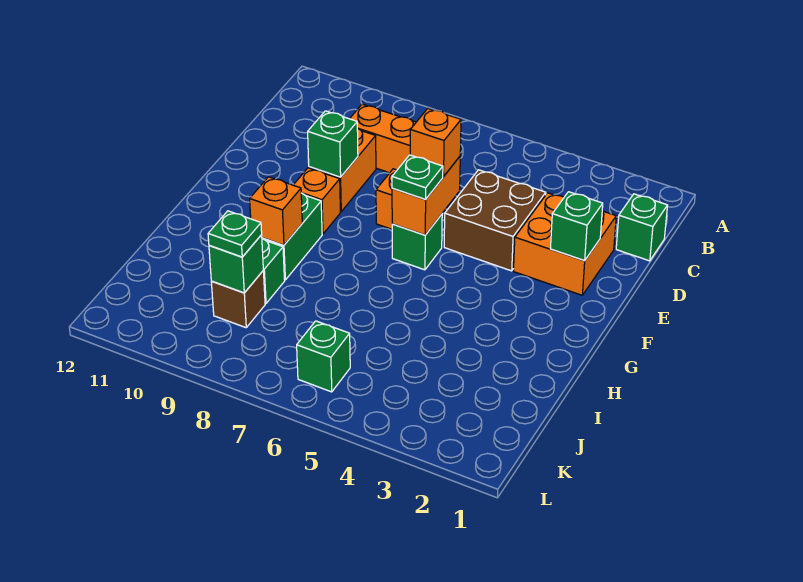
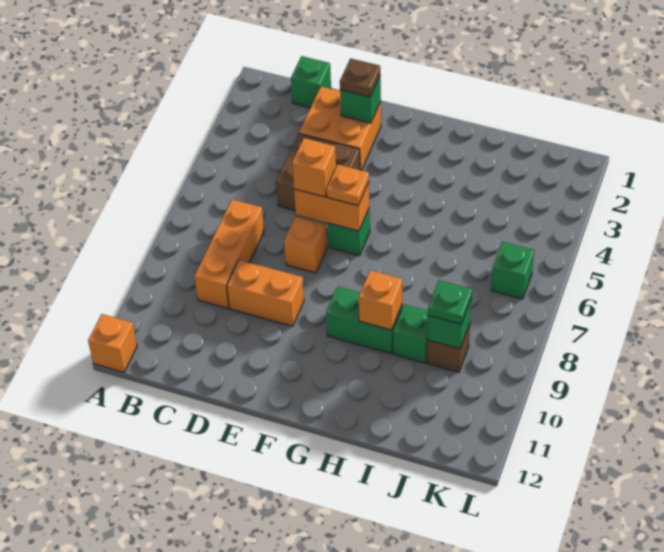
none -> brown plate E2 level 3
green brick E9 level 2 -> none
green plate F6 level 3 -> orange plate F6 level 3
orange brick F9 level 1 -> orange brick A12 level 1

